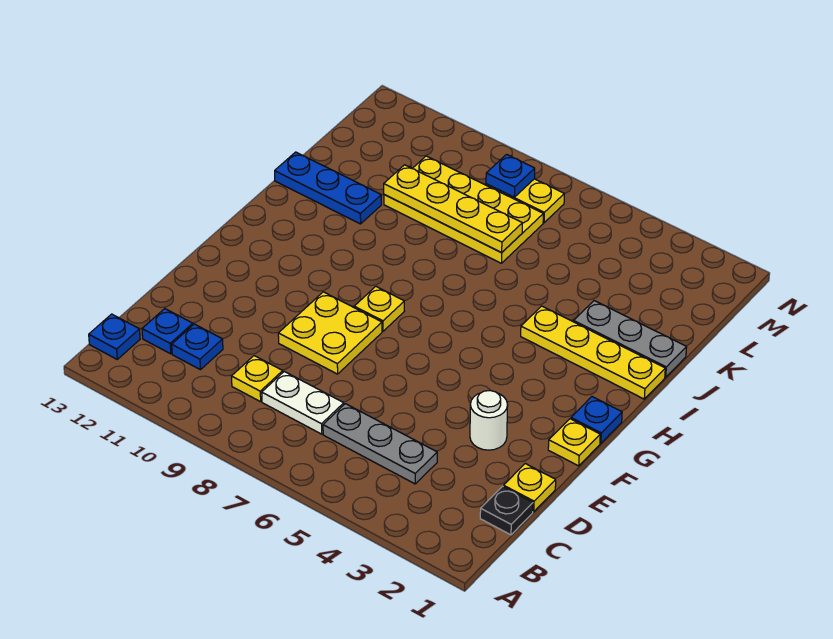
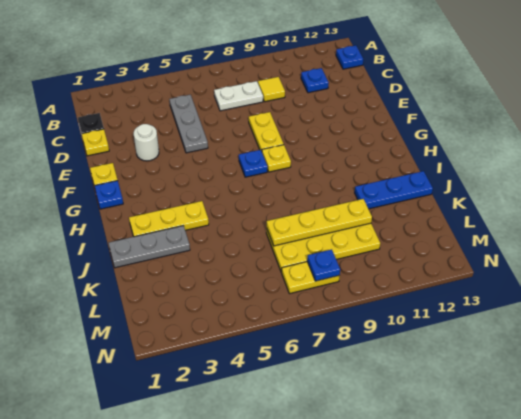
grey plate C4:C6 level 1 -> grey plate C5:E5 level 1
yellow plate C9 level 1 -> yellow tile C9 level 1
blue plate C12 level 1 -> blue plate G7 level 1
yellow plate E8:F9 level 1 -> yellow plate E8:F8 level 1
yellow plate I1:I4 level 1 -> yellow plate I2:I4 level 1

